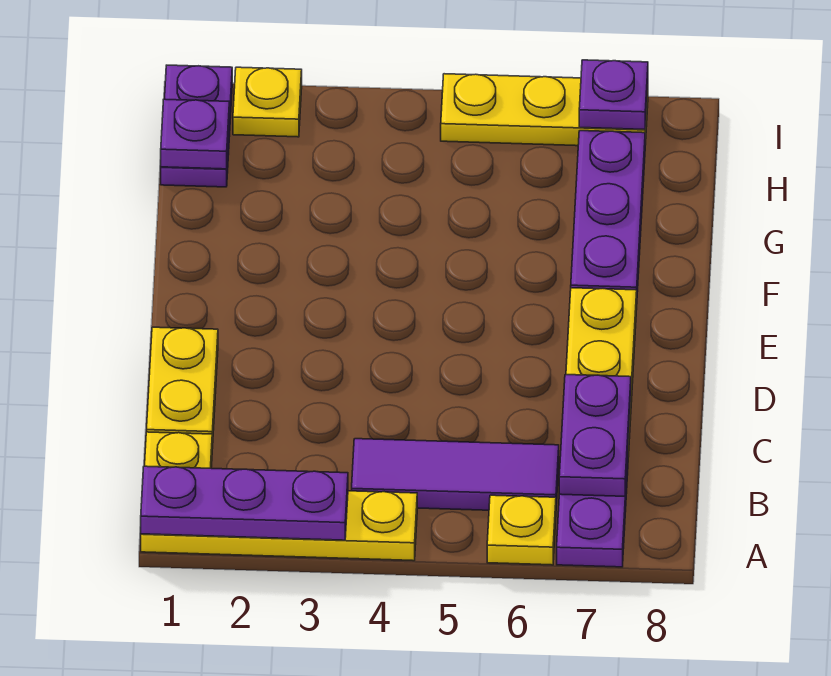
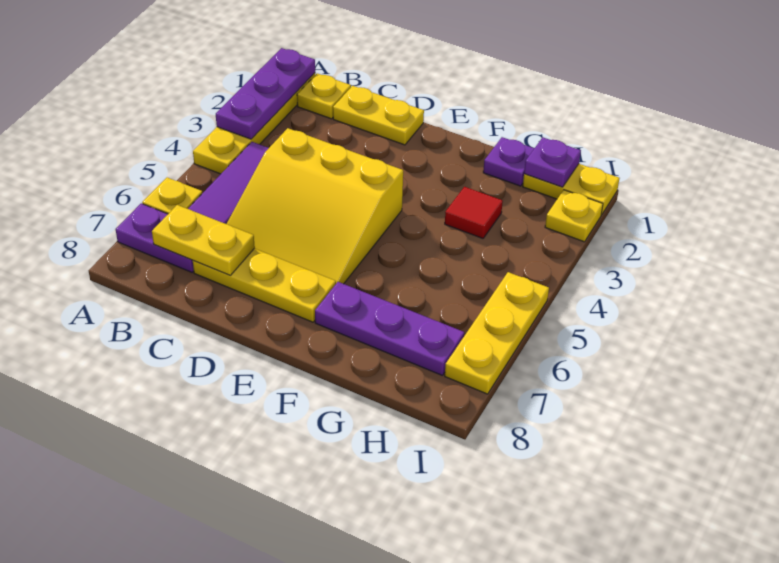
purple plate B7:C7 level 2 -> yellow plate B7:C7 level 2
none -> yellow slope C4:E6 level 1 top 4
none -> red tile G3 level 1
purple plate H1:I1 level 1 -> yellow plate H1:I1 level 1
purple plate I7 level 2 -> purple plate G1 level 1

